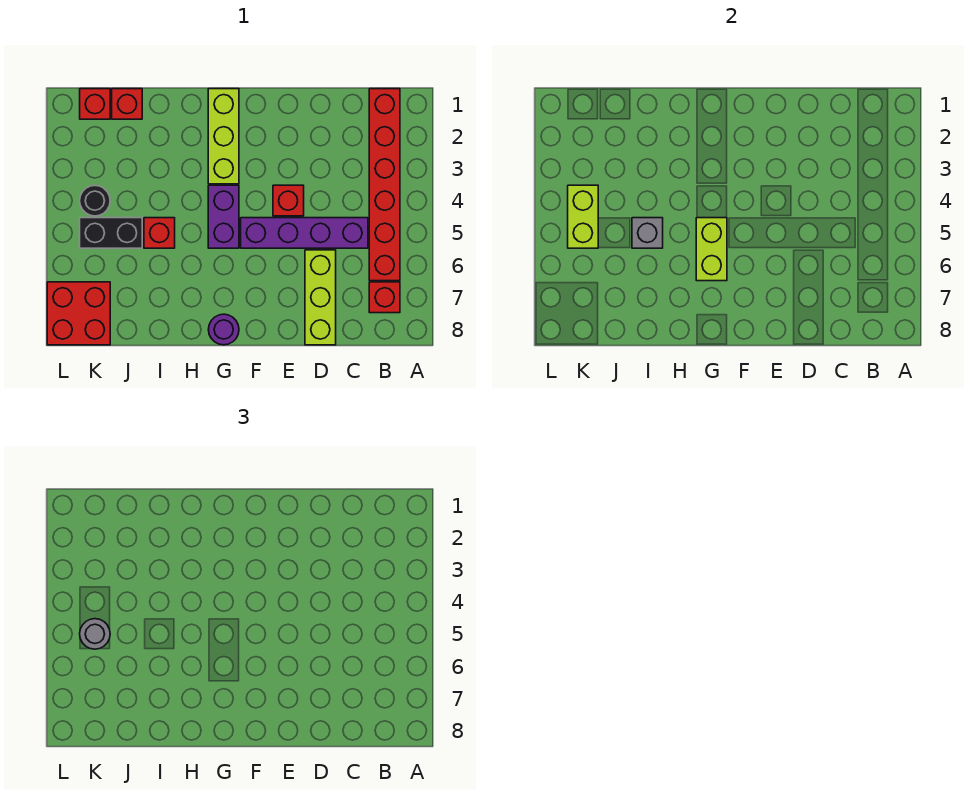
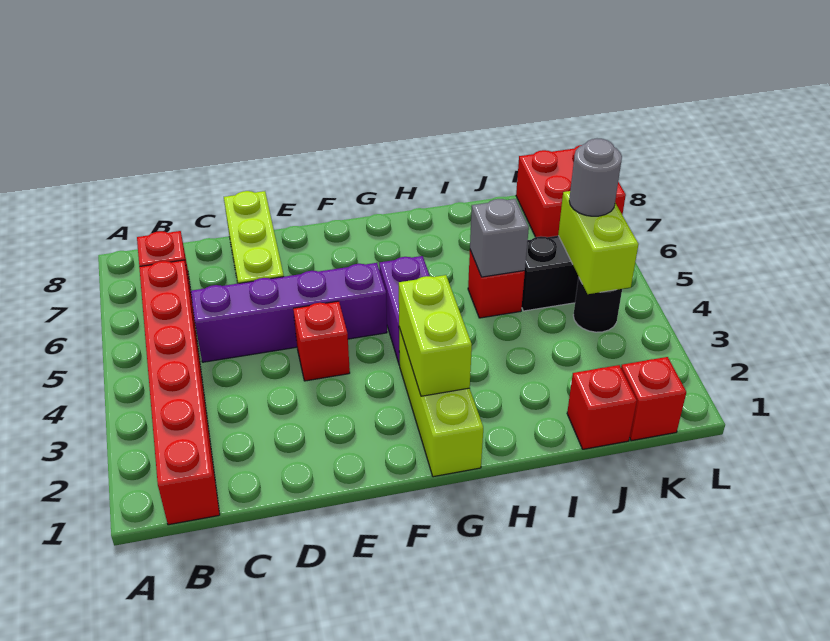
lime brick G5:G6 level 2 -> lime brick G2:G3 level 2
purple round brick G8 level 1 -> none

